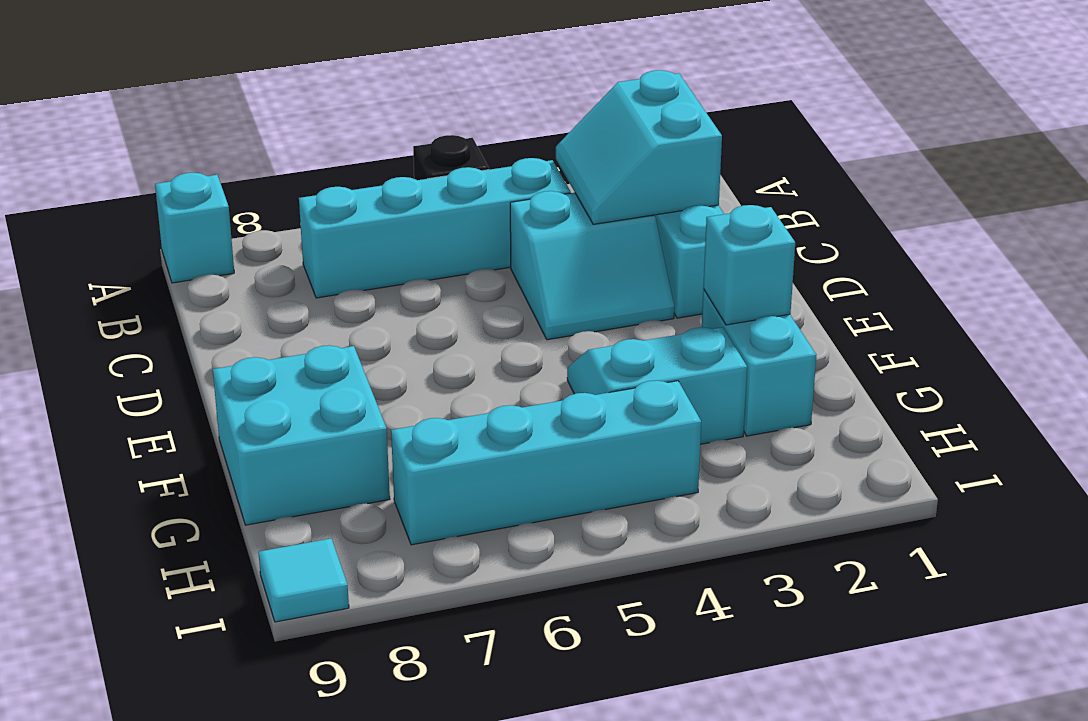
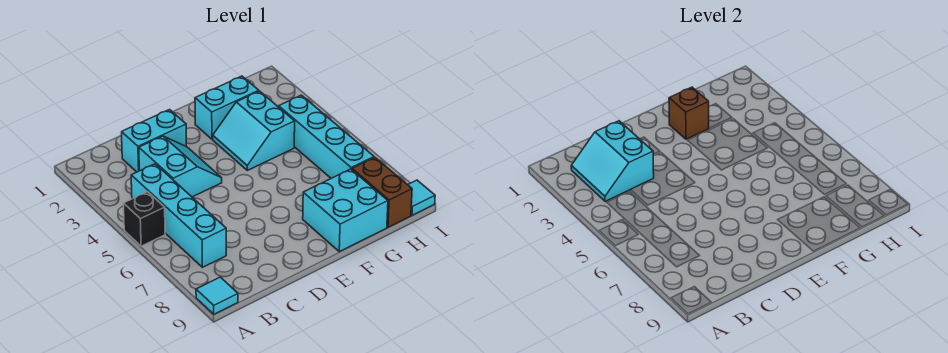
cyan brick A9 level 1 -> cyan tile A9 level 1
cyan slope B2:C3 level 2 top 2 -> cyan slope B2:C3 level 2 top C
cyan brick F2 level 2 -> brown brick F2 level 2
none -> brown brick H8:H9 level 1

